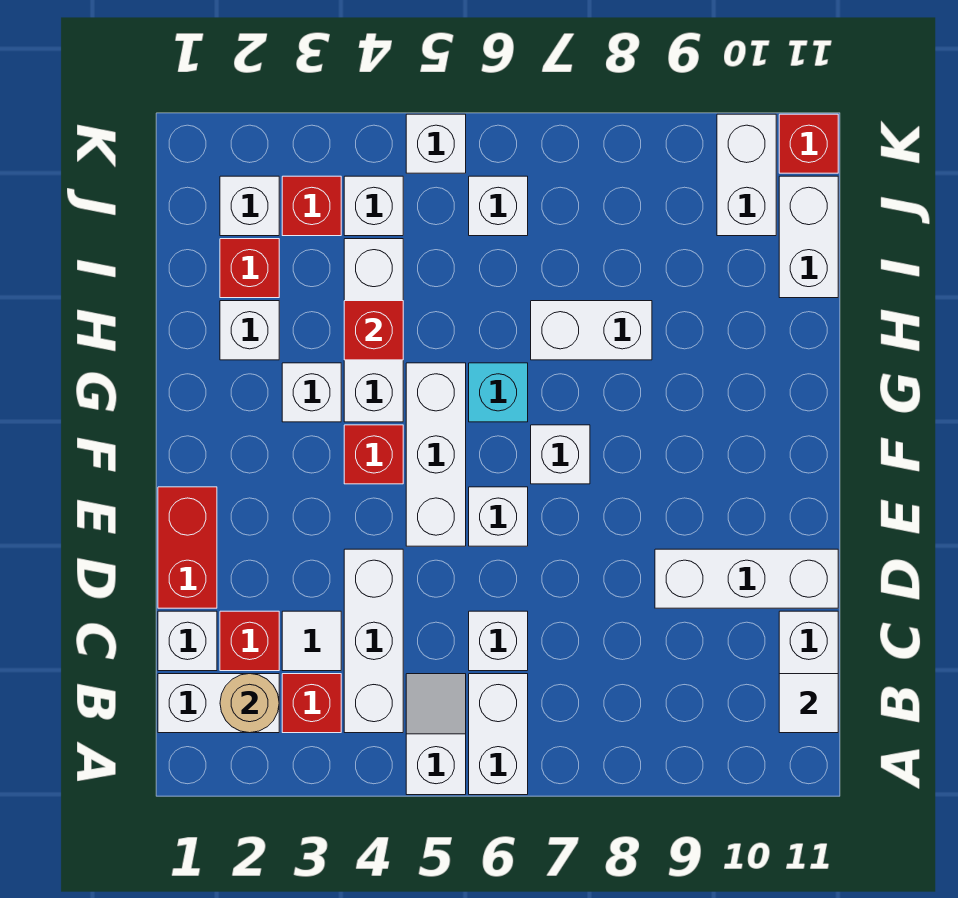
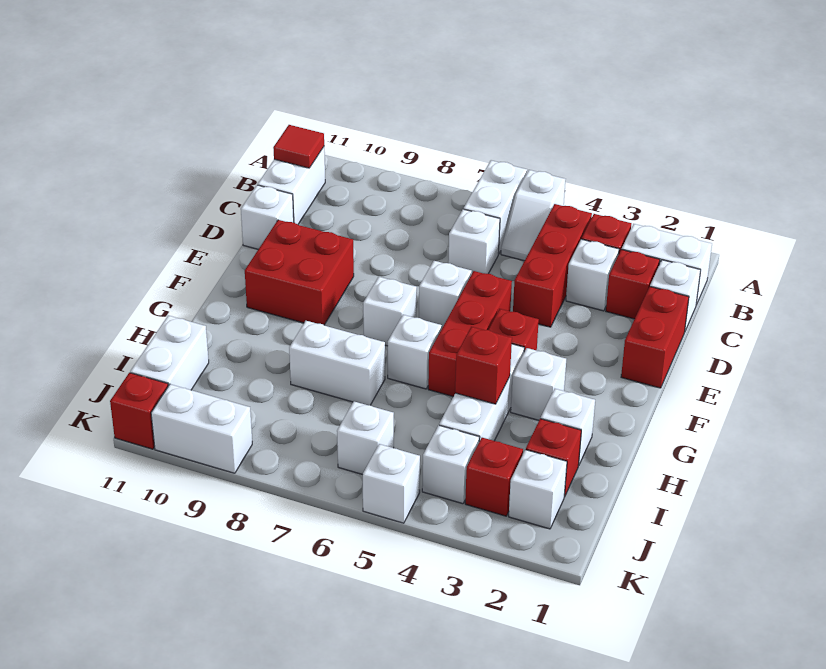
tan round brick B2 level 2 -> none
white brick B4:D4 level 1 -> red brick B4:D4 level 1
white tile B11 level 2 -> red tile B11 level 2
white tile C3 level 1 -> white brick C3 level 1
white brick D9:D11 level 1 -> white brick D11 level 1
white brick E5:G5 level 1 -> red brick E5:G5 level 1
none -> red brick E9:F10 level 1
cyan brick G6 level 1 -> white brick G6 level 1
white brick J10:K10 level 1 -> white brick K9:K10 level 1

